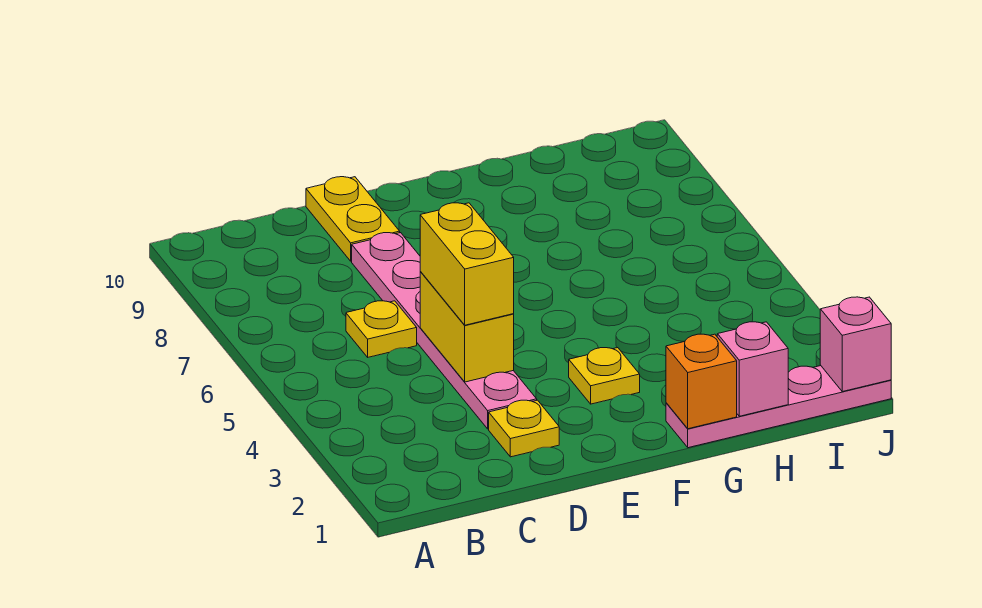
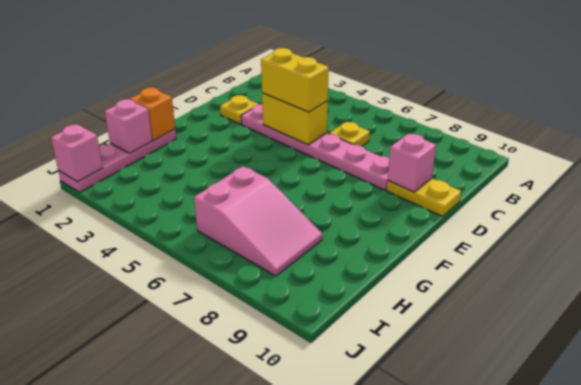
none -> pink brick D9 level 2
yellow plate F3 level 1 -> none
none -> pink slope H6:I8 level 1 top 6

